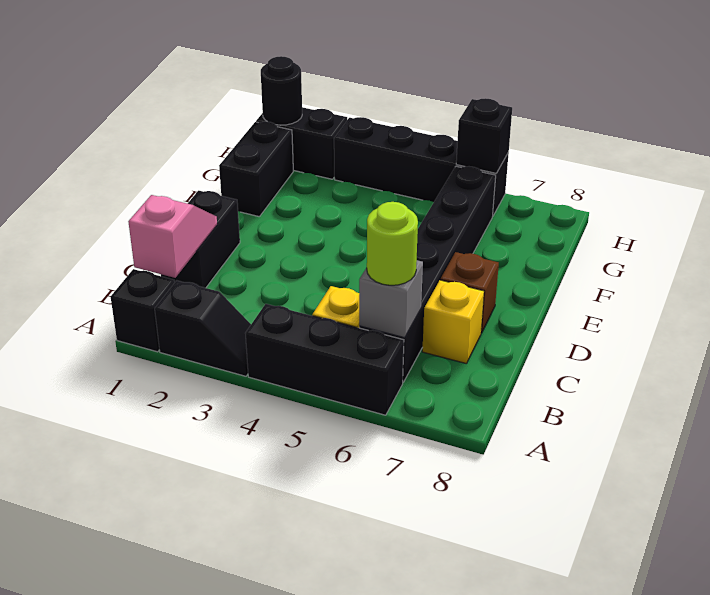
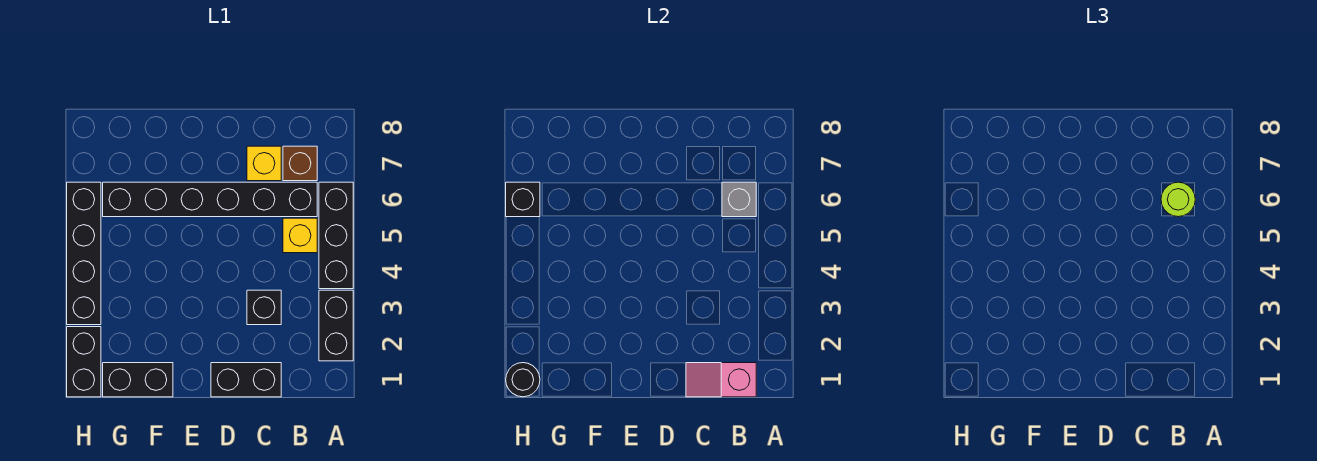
black brick A1 level 1 -> black brick C3 level 1
black slope A2:A3 level 1 top 2 -> black brick A2:A3 level 1
brown brick D7 level 1 -> brown brick B7 level 1

